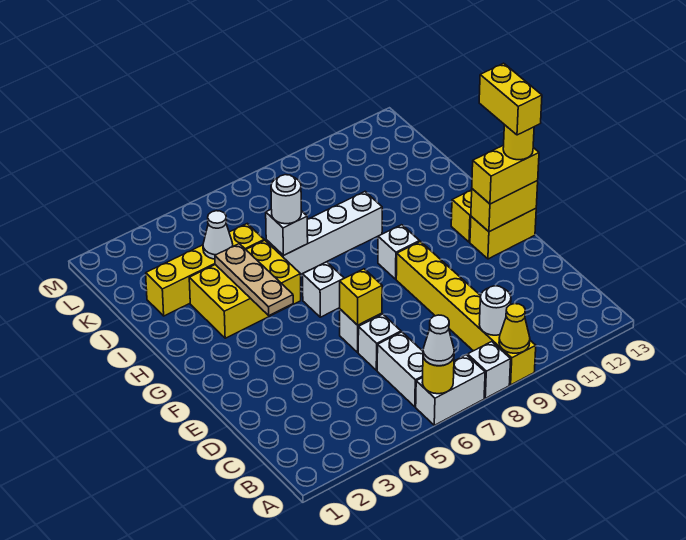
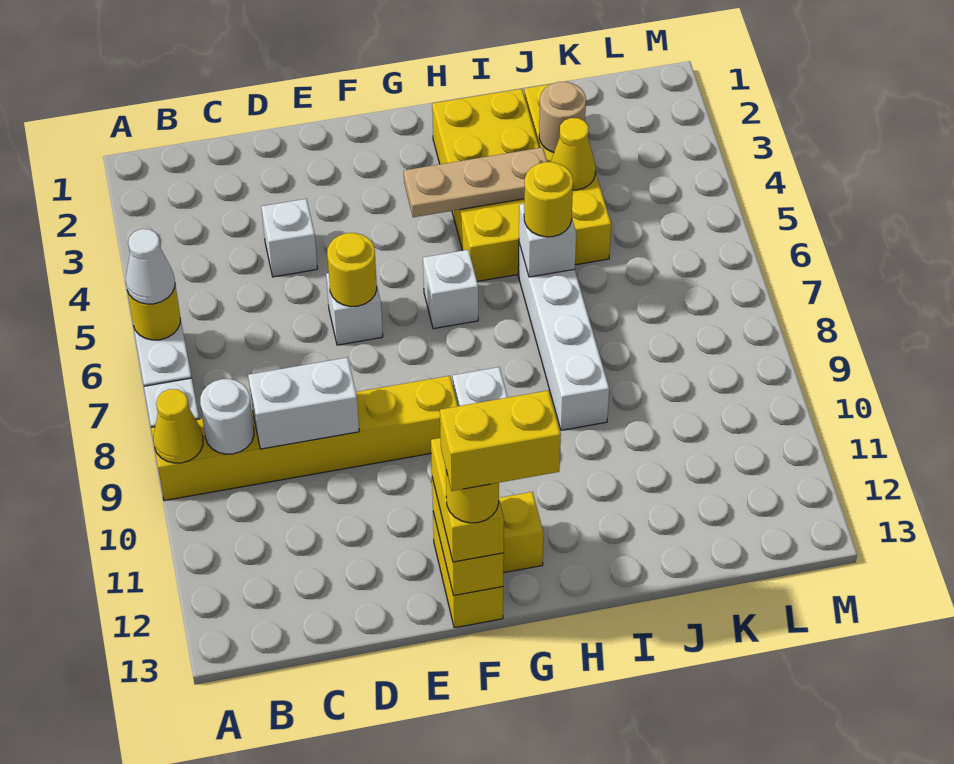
white brick B6:C6 level 1 -> white brick C9:D9 level 2
white brick D6 level 1 -> white brick D4 level 1
yellow brick E6 level 2 -> yellow round brick E6 level 2
yellow brick H3:I5 level 1 -> yellow brick H2:I5 level 1
white round brick I6 level 3 -> yellow round brick I6 level 3
none -> tan round brick J3 level 2
white cone J4 level 2 -> yellow cone J4 level 2

